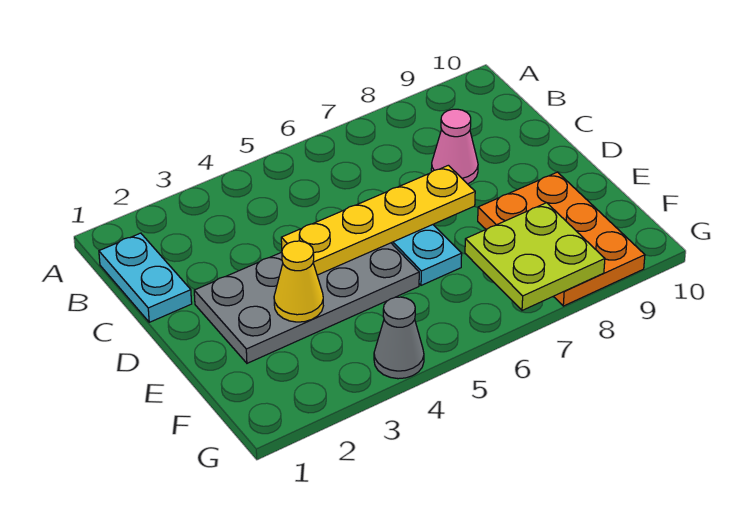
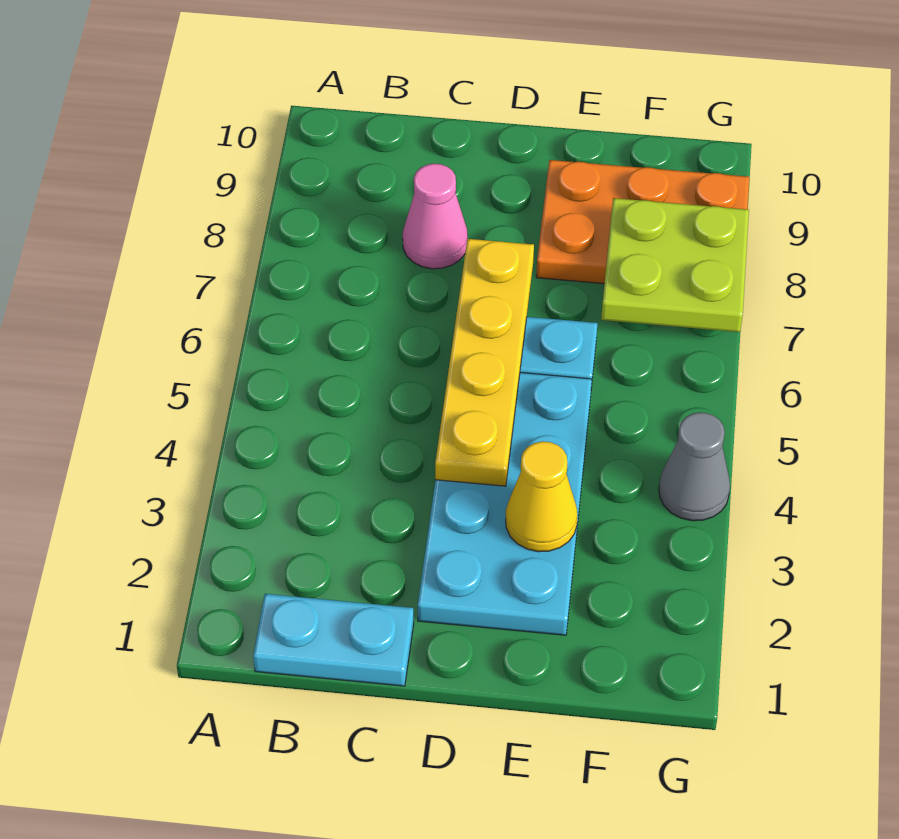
grey plate D2:E5 level 1 -> cyan plate D2:E5 level 1

